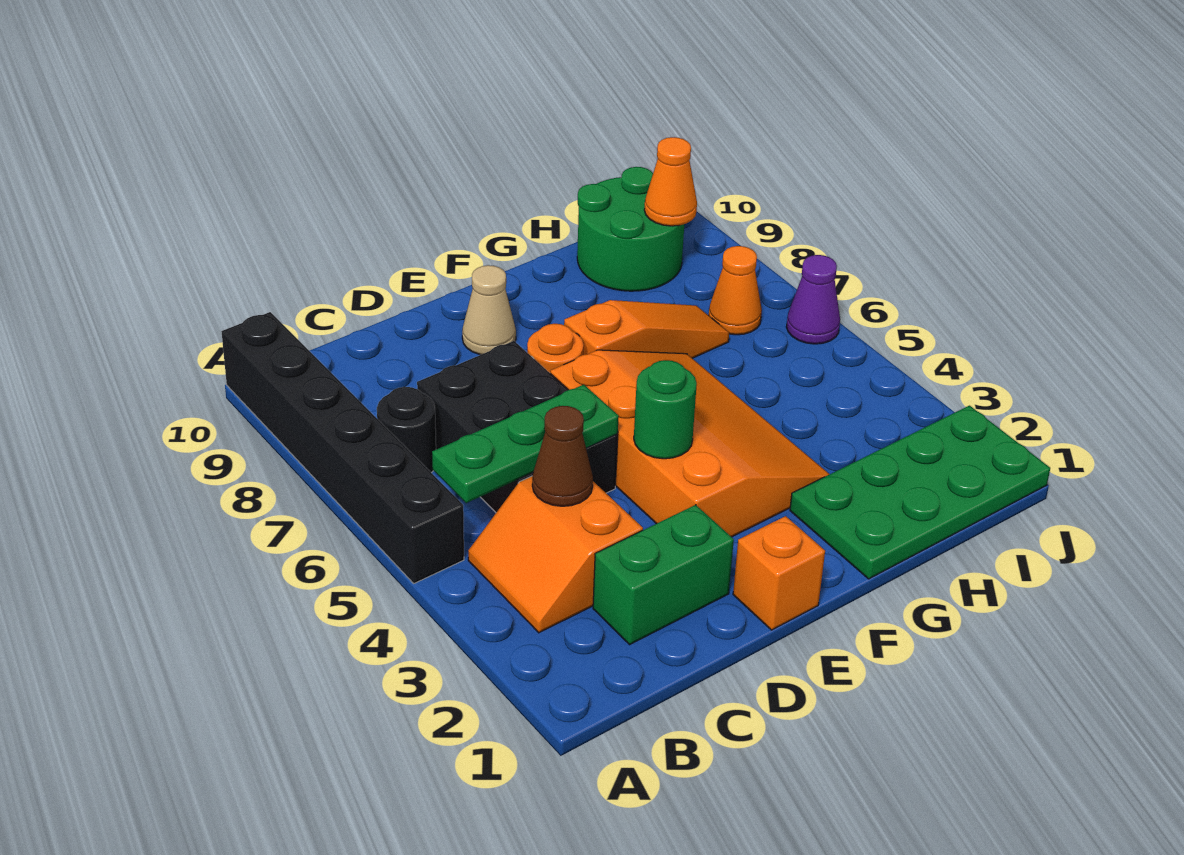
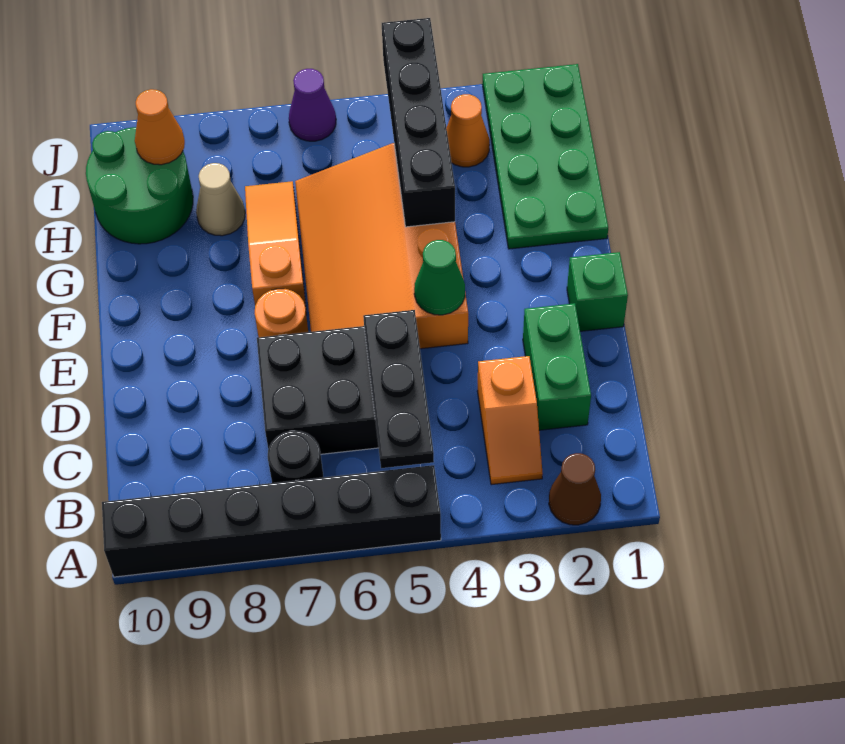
orange slope B3:C4 level 1 top C -> orange slope B3:C3 level 1 top C
green plate B5:D5 level 2 -> black plate B5:D5 level 2
brown cone C4 level 2 -> brown cone A2 level 1
orange brick E1 level 1 -> green brick E1 level 1
orange slope E3:G6 level 1 top E -> orange slope E4:H6 level 1 top 4
green round brick E4 level 2 -> green cone E4 level 2
tan cone E9 level 1 -> tan cone H8 level 1
none -> black brick G4:J4 level 2
orange cone I7 level 1 -> orange cone I3 level 1

